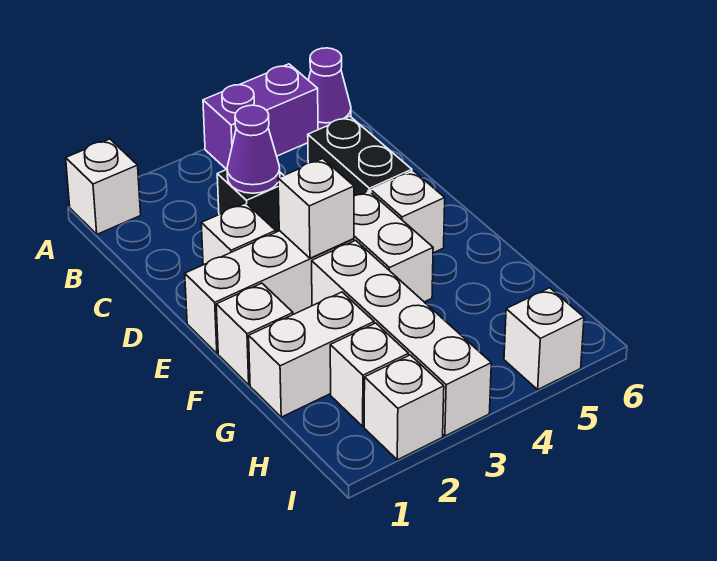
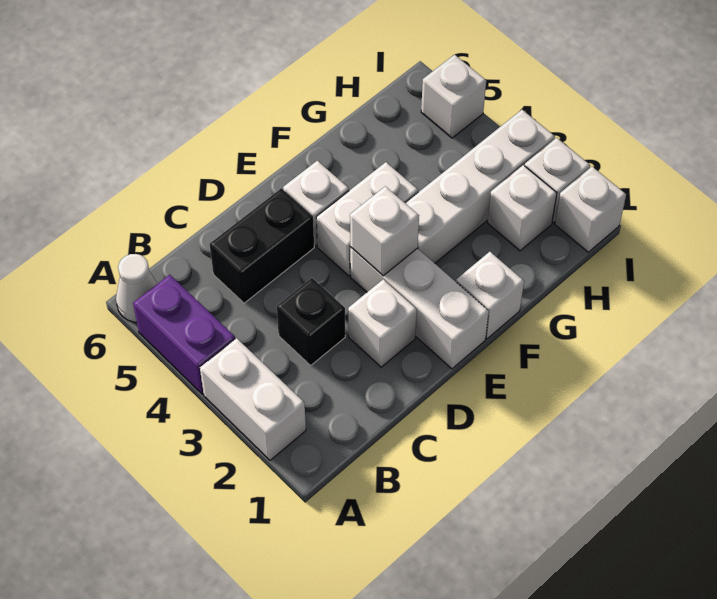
white brick A1 level 1 -> white brick I1 level 1
purple cone A6 level 1 -> white cone A6 level 1
purple cone C3 level 2 -> none
white brick G1:G2 level 1 -> white brick A2:A3 level 1

